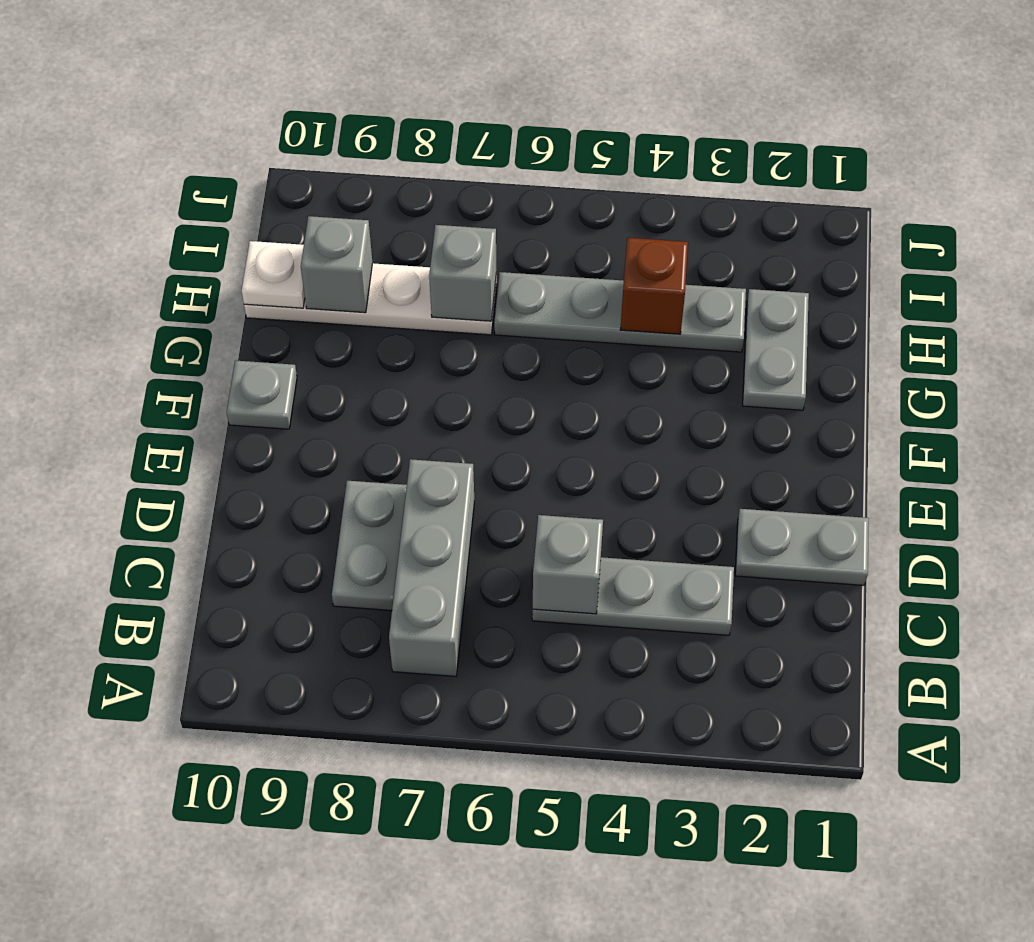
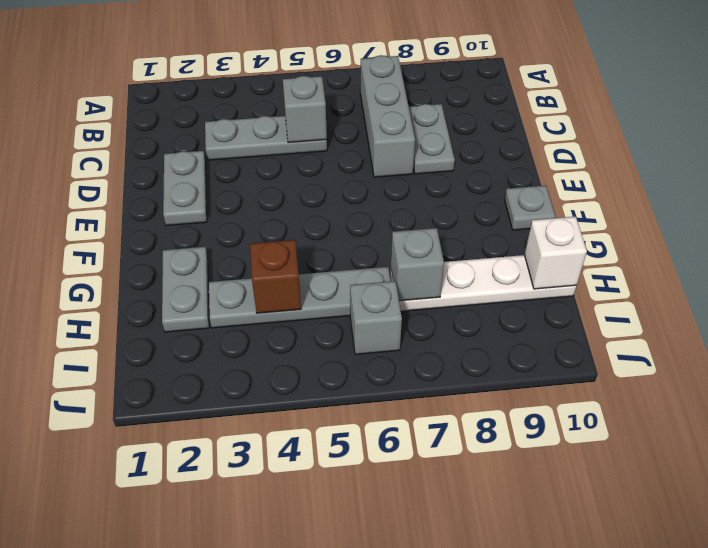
grey plate D1:D2 level 1 -> grey plate D2:E2 level 1
grey brick H9 level 2 -> grey brick I6 level 1
white plate H10 level 2 -> white brick H10 level 2

